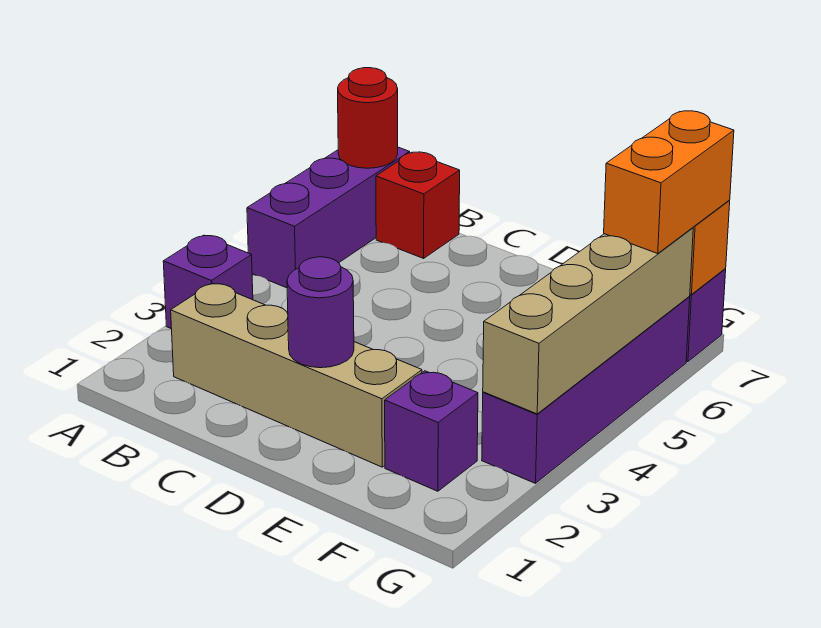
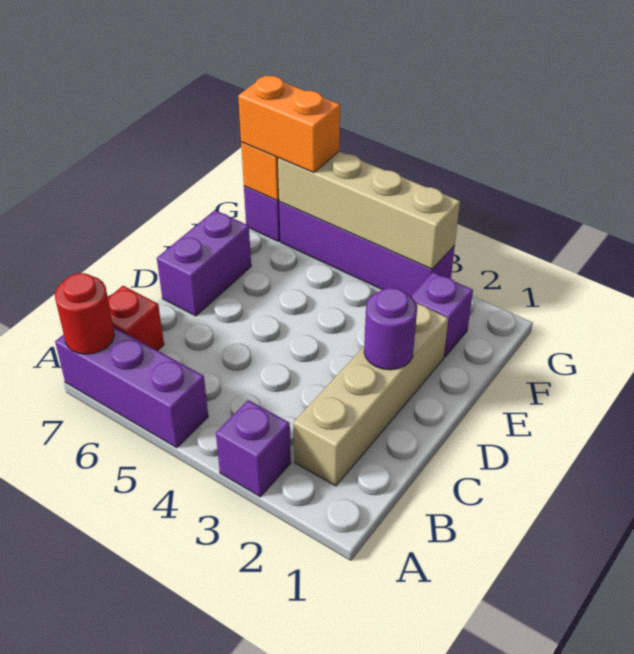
none -> purple brick D7:E7 level 1

